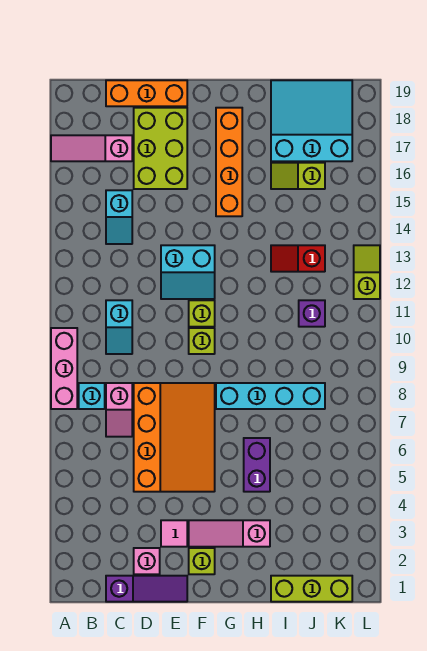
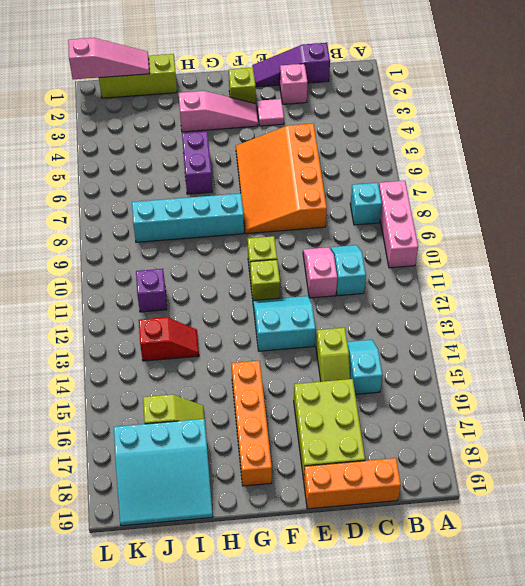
pink slope A17:C17 level 1 top C -> pink slope J1:L1 level 2 top L
pink slope C7:C8 level 1 top 8 -> pink slope D10:D11 level 1 top 11
lime slope L12:L13 level 1 top 12 -> lime slope D14:D15 level 1 top 14

